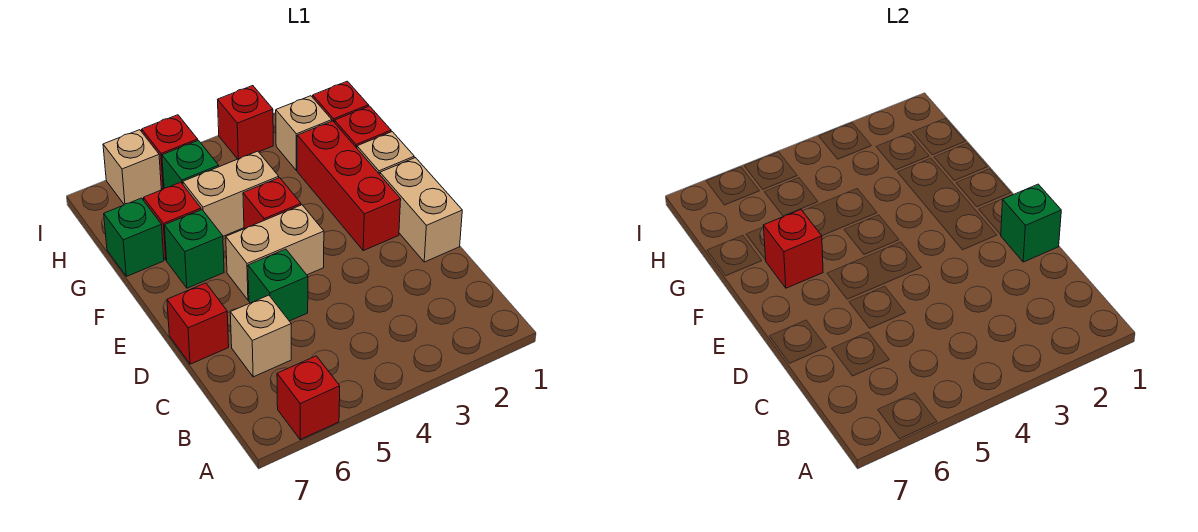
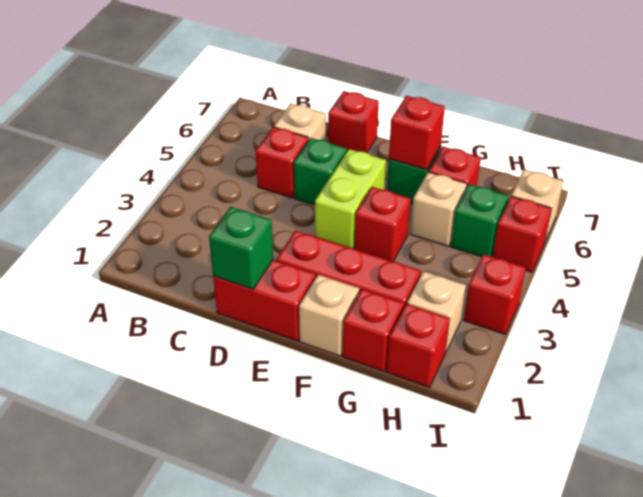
red brick A6 level 1 -> red brick C5 level 1
tan brick D1:E1 level 1 -> red brick D1:E1 level 1
tan brick E4:E5 level 1 -> lime brick E4:E5 level 1
tan brick G4:G5 level 1 -> tan brick G5 level 1
green brick G7 level 1 -> none

